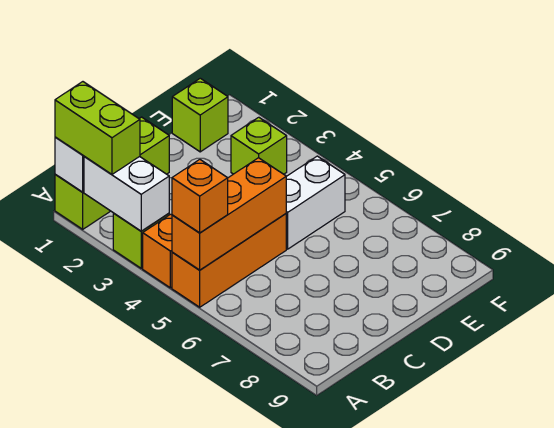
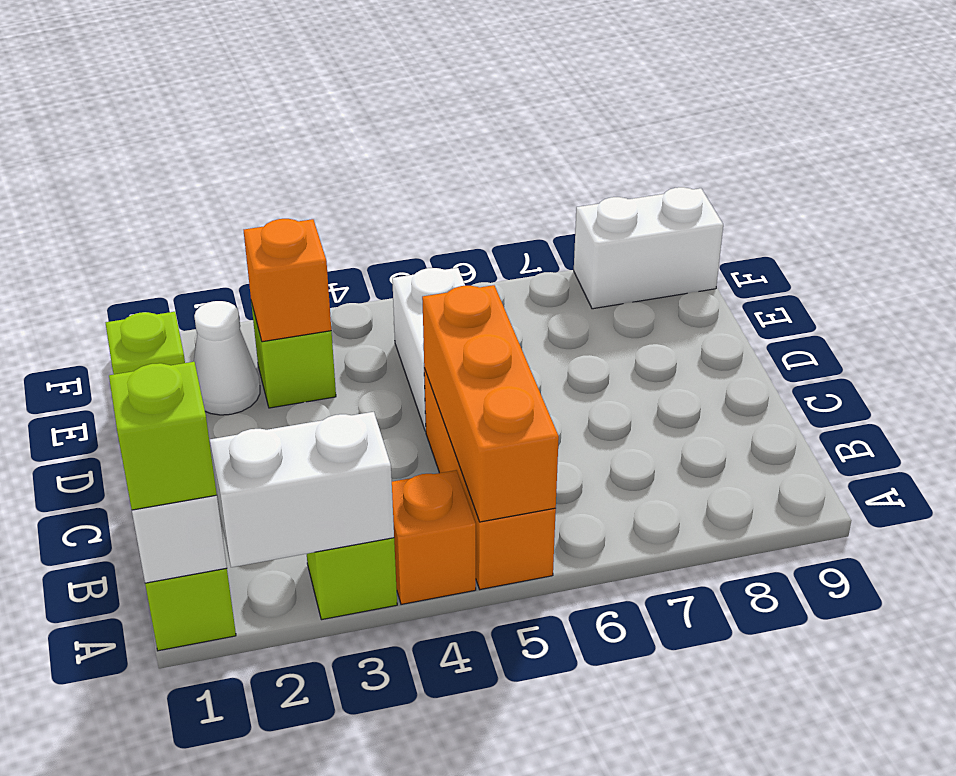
lime brick A1:A2 level 3 -> lime brick A1 level 3
orange brick A5 level 3 -> orange brick E3 level 2
none -> white cone E2 level 1
none -> white brick F8:F9 level 1

